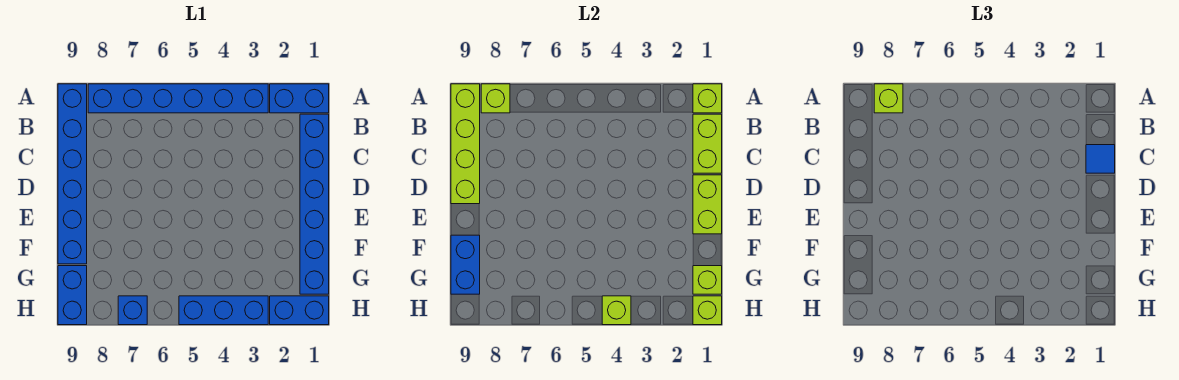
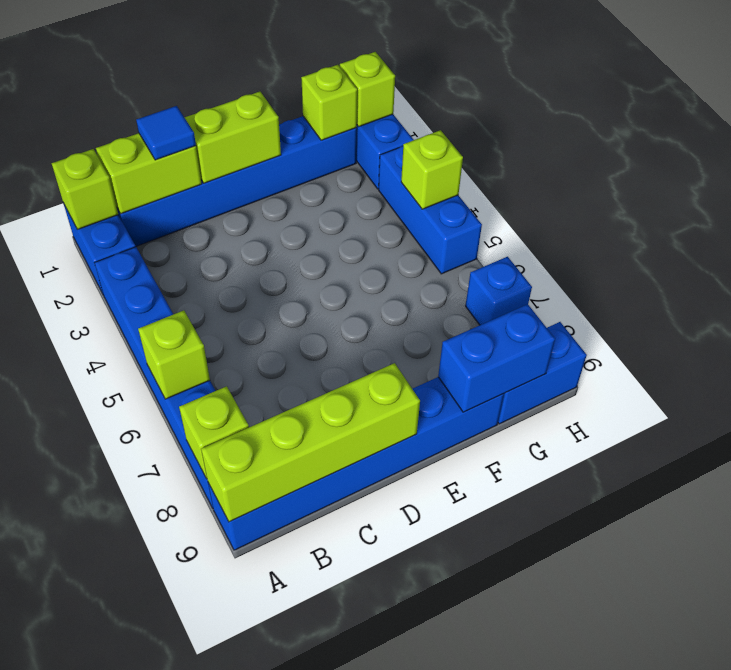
lime brick A8 level 3 -> lime brick A6 level 2

